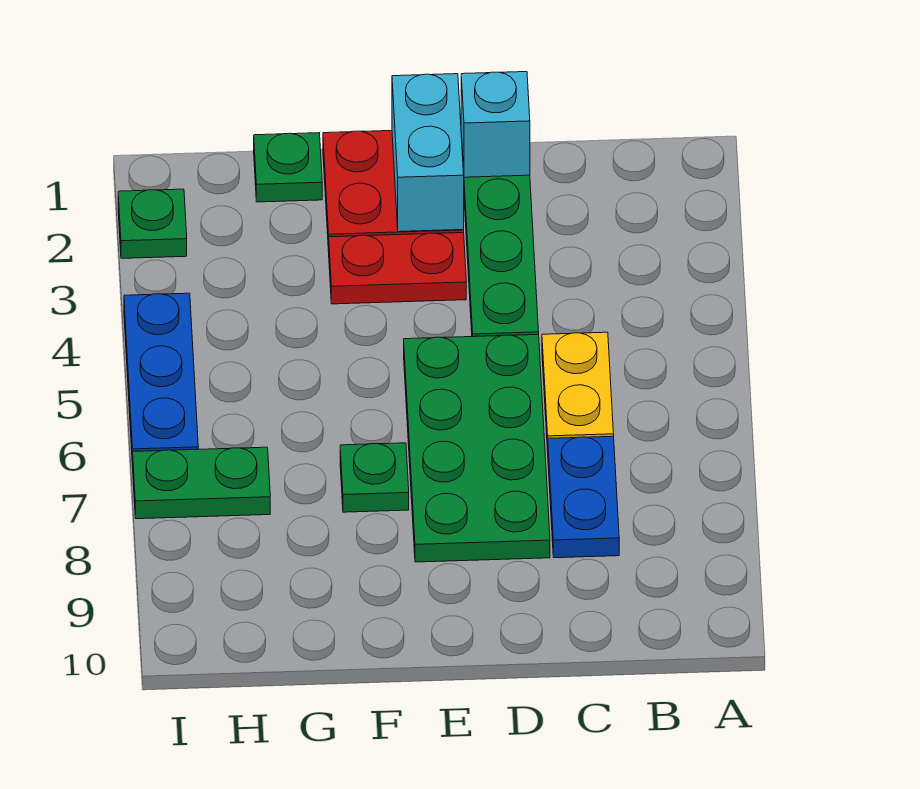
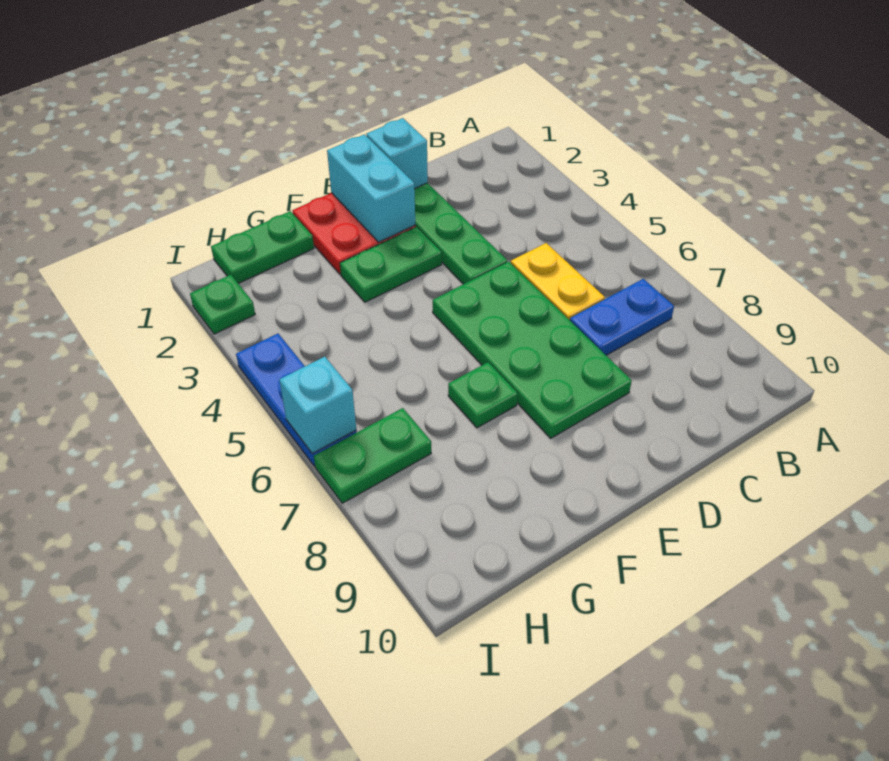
blue plate C7:C8 level 1 -> blue plate B7:C7 level 1
red plate E3:F3 level 1 -> green plate E3:F3 level 1
green plate G1 level 1 -> green plate G1:H1 level 1
none -> cyan brick I6 level 2

